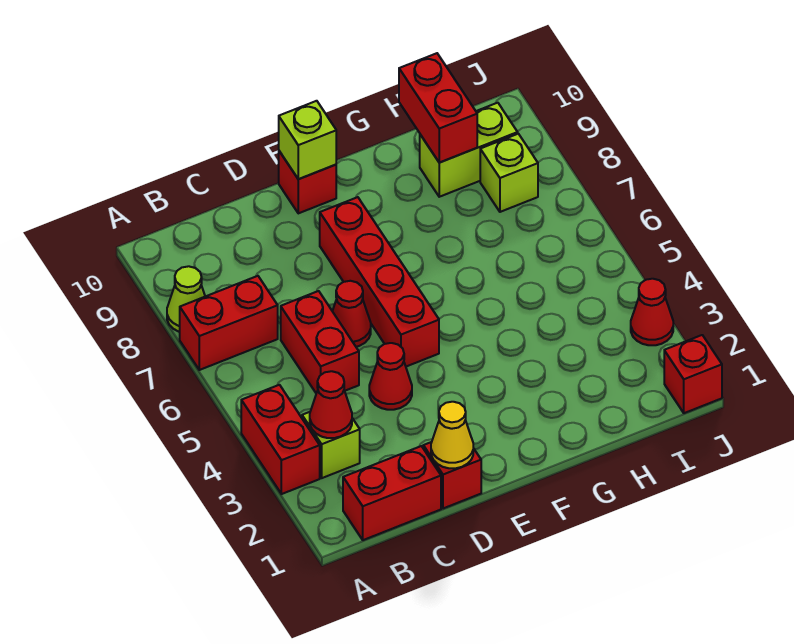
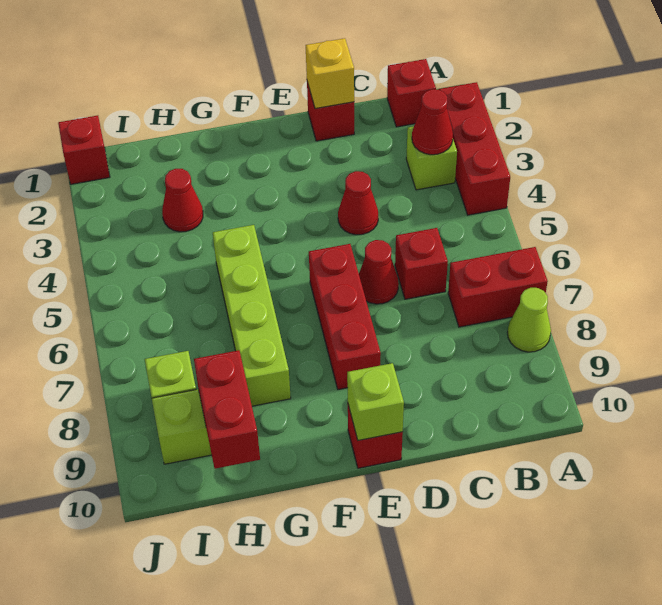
red brick A3:A4 level 1 -> red brick A2:A4 level 1
red brick B1:C1 level 1 -> red brick B1 level 1
red brick C5:C6 level 1 -> red brick C6 level 1
yellow cone D1 level 2 -> yellow brick D1 level 2
red brick E5:E8 level 1 -> red brick E6:E8 level 1
none -> lime brick G5:G8 level 1
red cone J3 level 1 -> red cone H3 level 1

